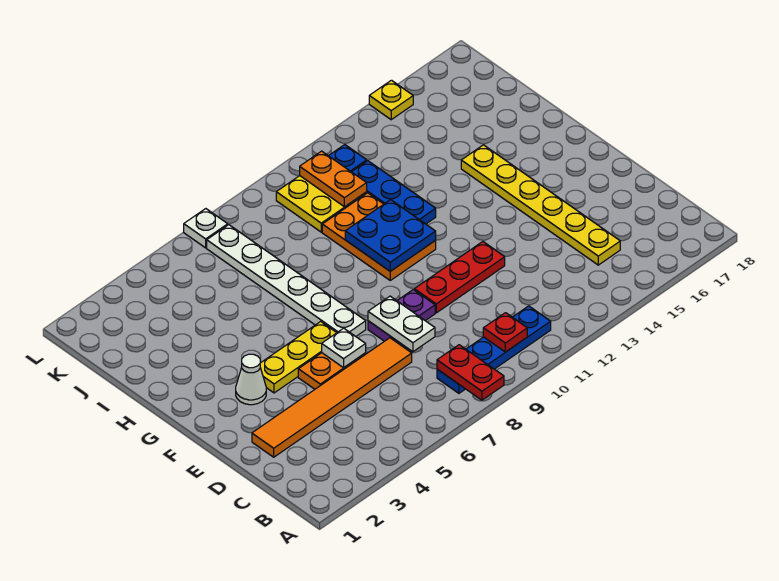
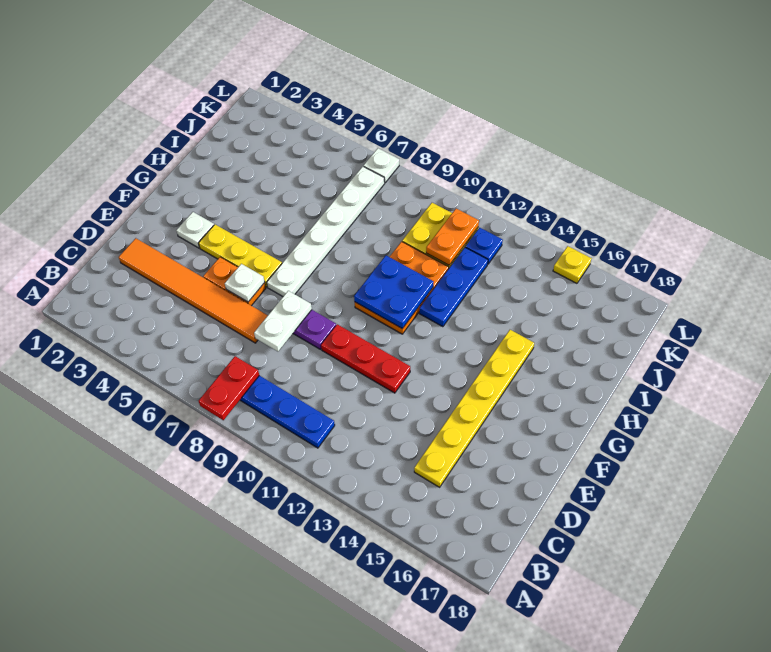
red plate B10 level 2 -> none
white cone F3 level 1 -> white plate F3 level 1

